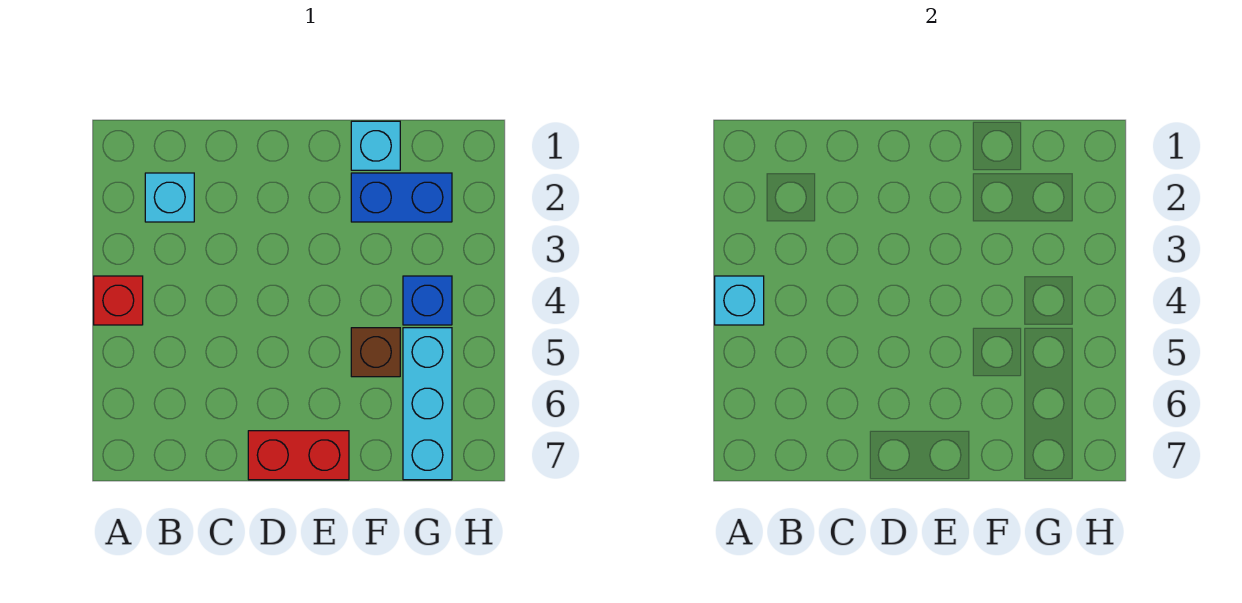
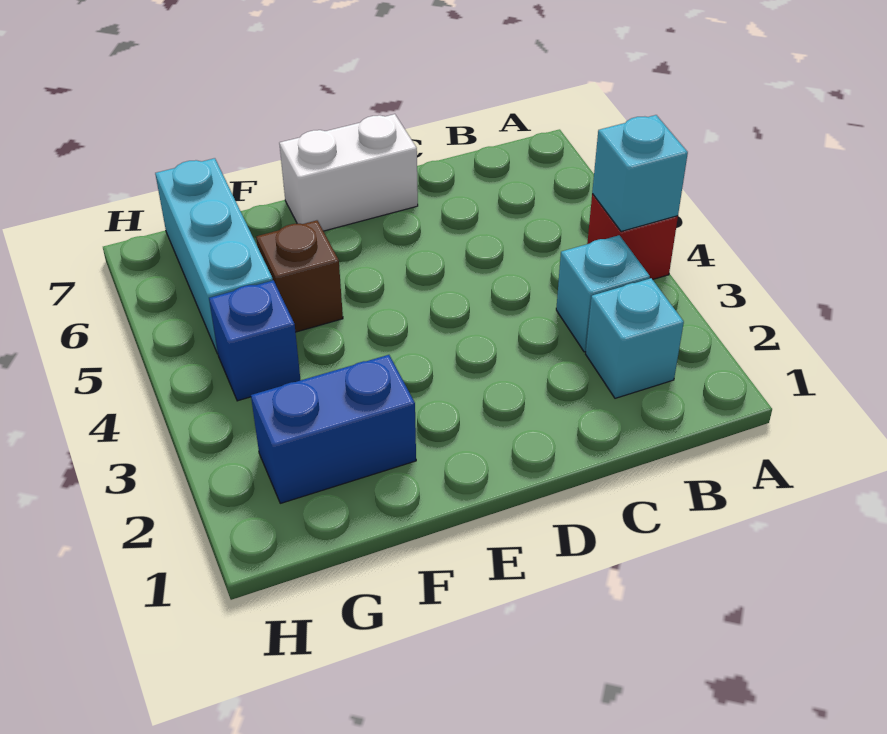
red brick D7:E7 level 1 -> white brick D7:E7 level 1
cyan brick F1 level 1 -> cyan brick B3 level 1

